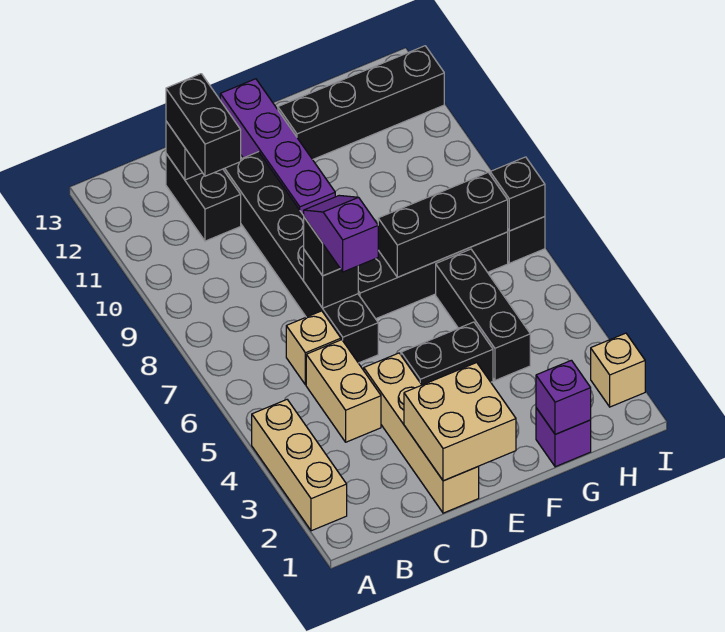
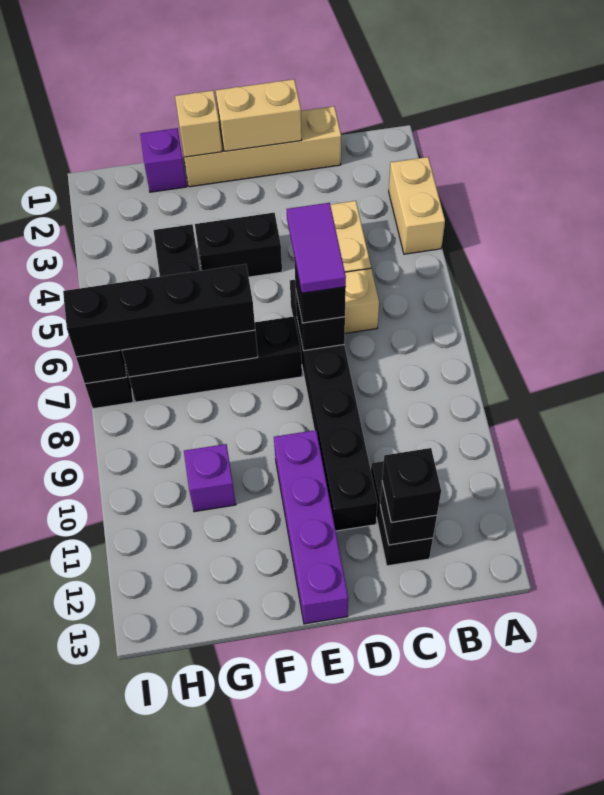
tan brick A2:A4 level 1 -> tan brick A3:A4 level 1
black brick C11:C12 level 3 -> black brick C12 level 3
tan brick D1:D4 level 1 -> tan brick C1:F1 level 1
tan brick D1:E2 level 2 -> tan brick D1:E1 level 2
purple slope D6:D7 level 4 top 6 -> purple tile D6:D7 level 4
black brick F12:I12 level 1 -> black brick F7:I7 level 3
purple brick G1 level 2 -> purple brick G10 level 1
tan brick I2 level 1 -> tan brick F1 level 2

